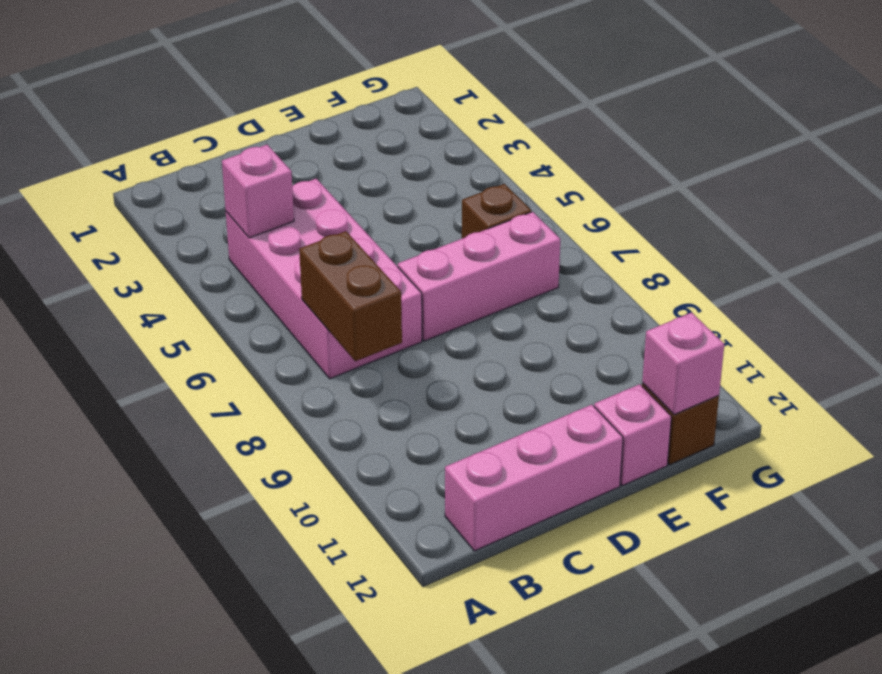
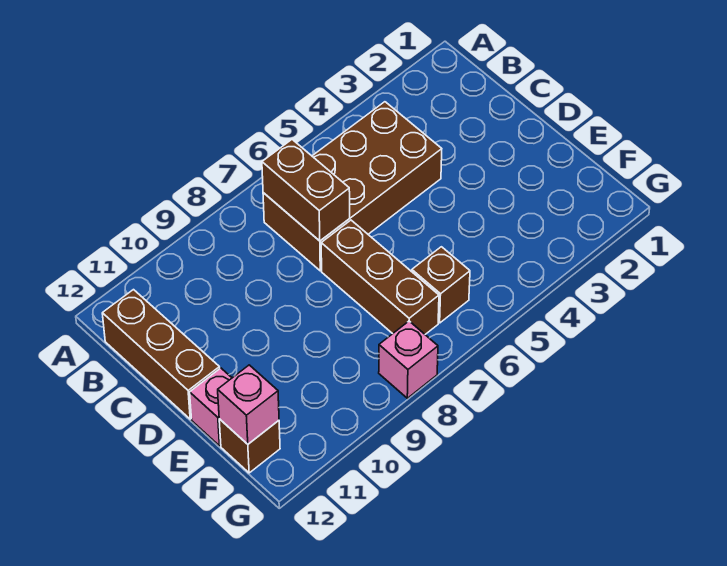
pink brick B4:C7 level 1 -> brown brick B4:C7 level 1
pink brick B4 level 2 -> pink brick G8 level 1
brown brick B7:B8 level 2 -> brown brick B7:C7 level 2
pink brick B12:D12 level 1 -> brown brick B12:D12 level 1
pink brick D7:F7 level 1 -> brown brick D7:F7 level 1

